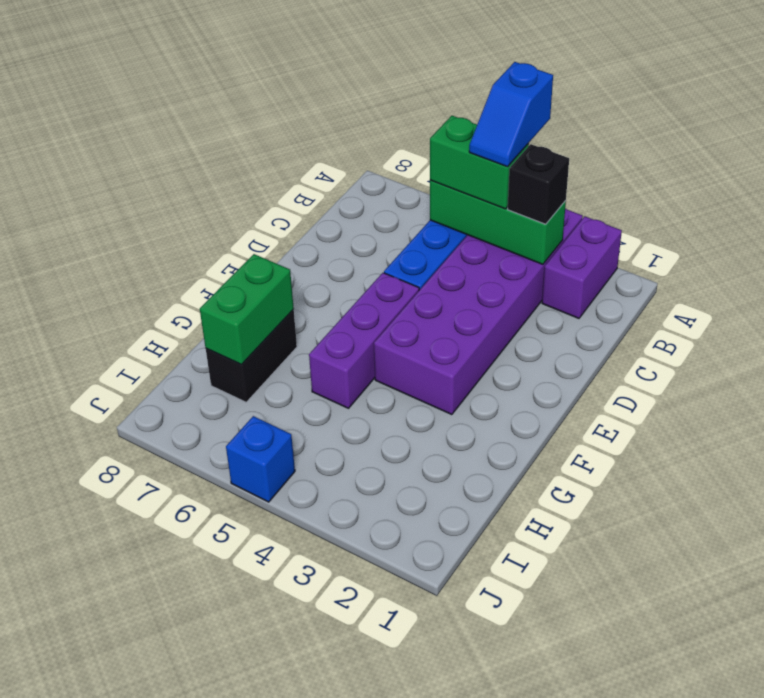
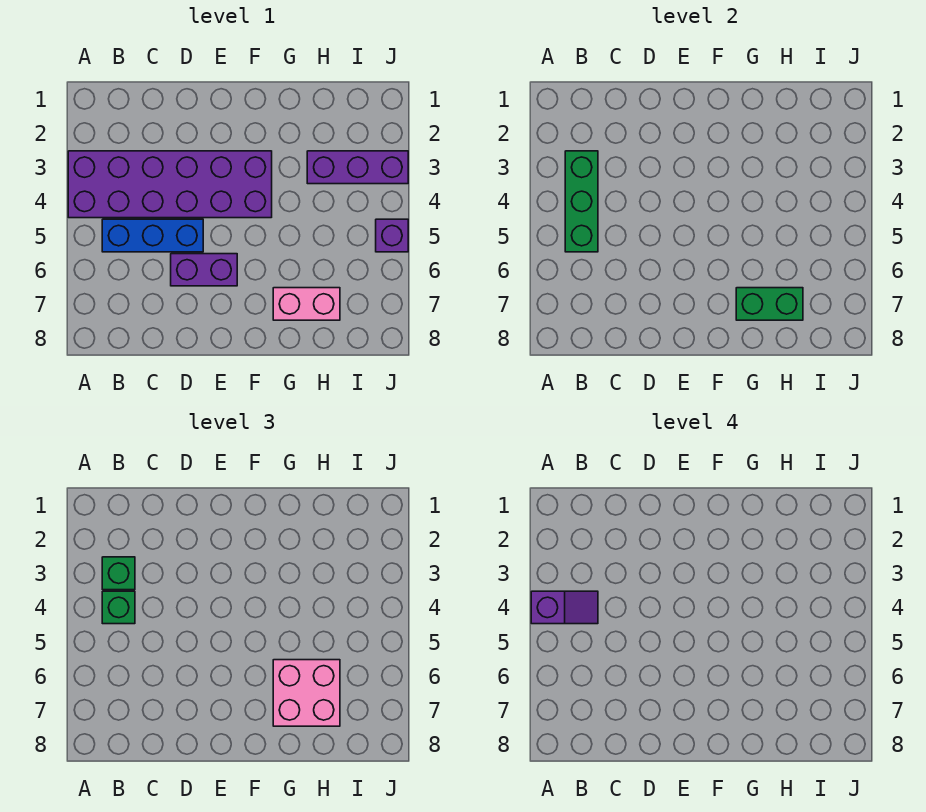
purple brick A2:B2 level 1 -> purple brick D6:E6 level 1
blue slope A4:B4 level 4 top A -> purple slope A4:B4 level 4 top A
black brick B3 level 3 -> green brick B3 level 3
green brick B4:B5 level 3 -> green brick B4 level 3
purple brick E5:G5 level 1 -> purple brick H3:J3 level 1
none -> pink brick G6:H7 level 3
black brick G7:H7 level 1 -> pink brick G7:H7 level 1
blue brick J5 level 1 -> purple brick J5 level 1

